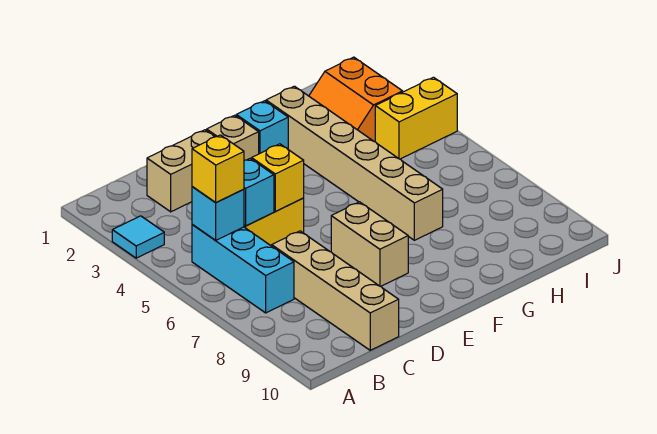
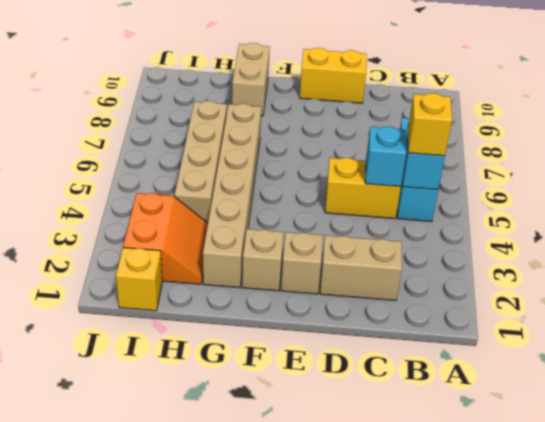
cyan tile A3 level 1 -> none
tan brick C7:C10 level 1 -> tan brick H4:H7 level 1
yellow brick D5 level 2 -> yellow brick I1 level 1
tan brick E7:E8 level 1 -> tan brick G9:G10 level 1
cyan brick F2 level 1 -> tan brick F2 level 1
yellow brick I4:J4 level 1 -> yellow brick D10:E10 level 1

